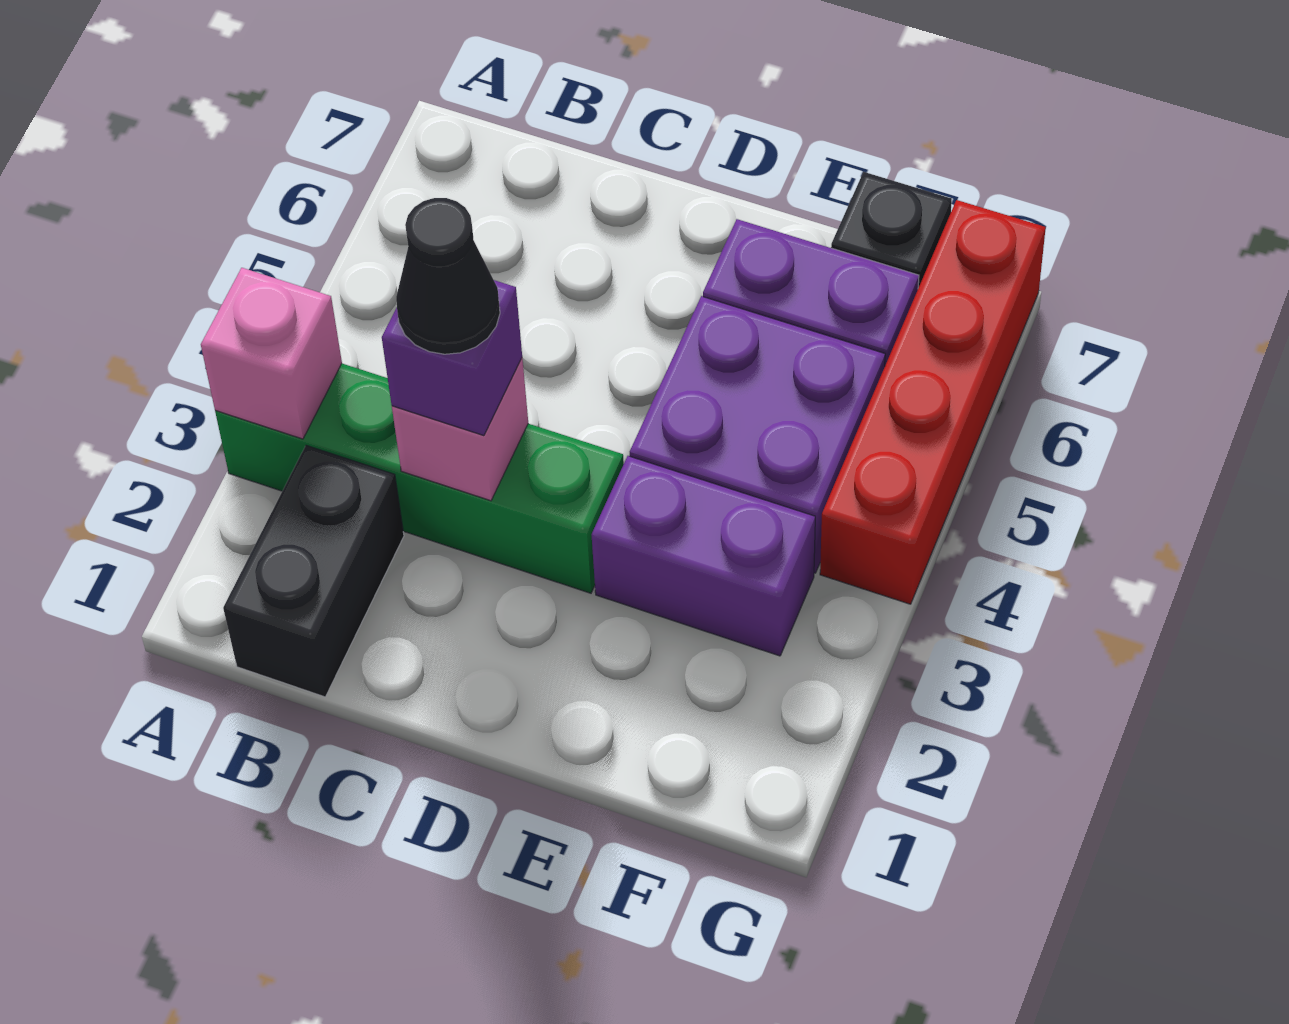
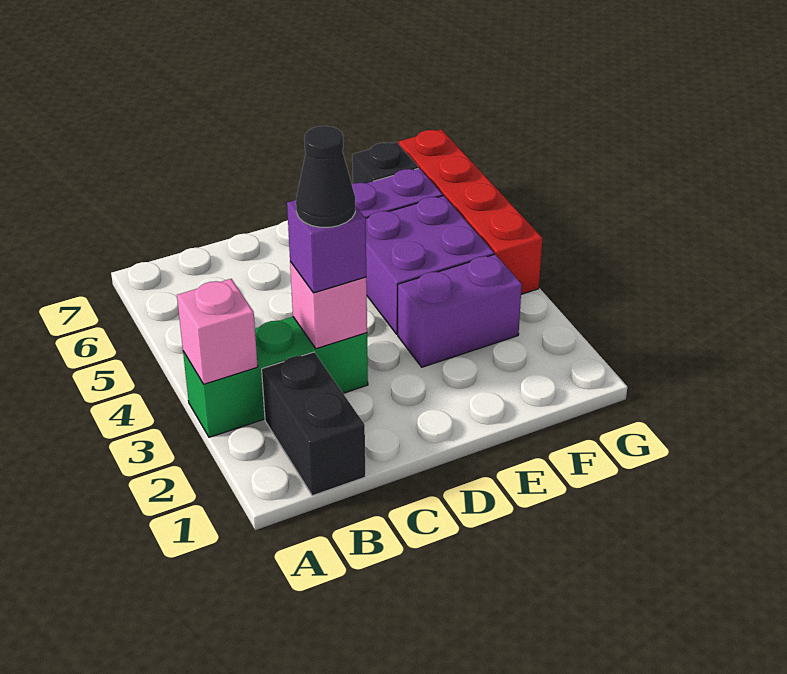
green brick A3:D3 level 1 -> green brick A3:C3 level 1

